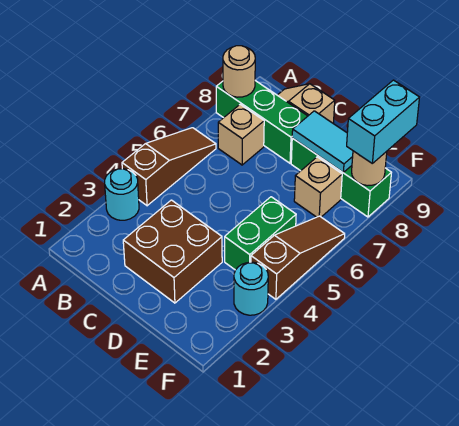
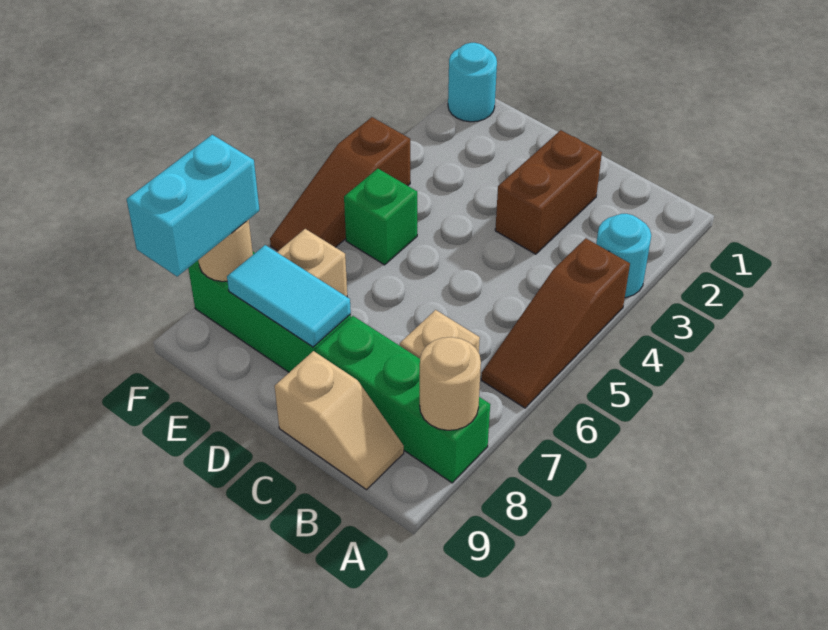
brown brick C2:D3 level 1 -> brown brick C2:C3 level 1
green brick E4:E5 level 1 -> green brick E5 level 1
cyan round brick F3 level 1 -> cyan round brick F1 level 1

